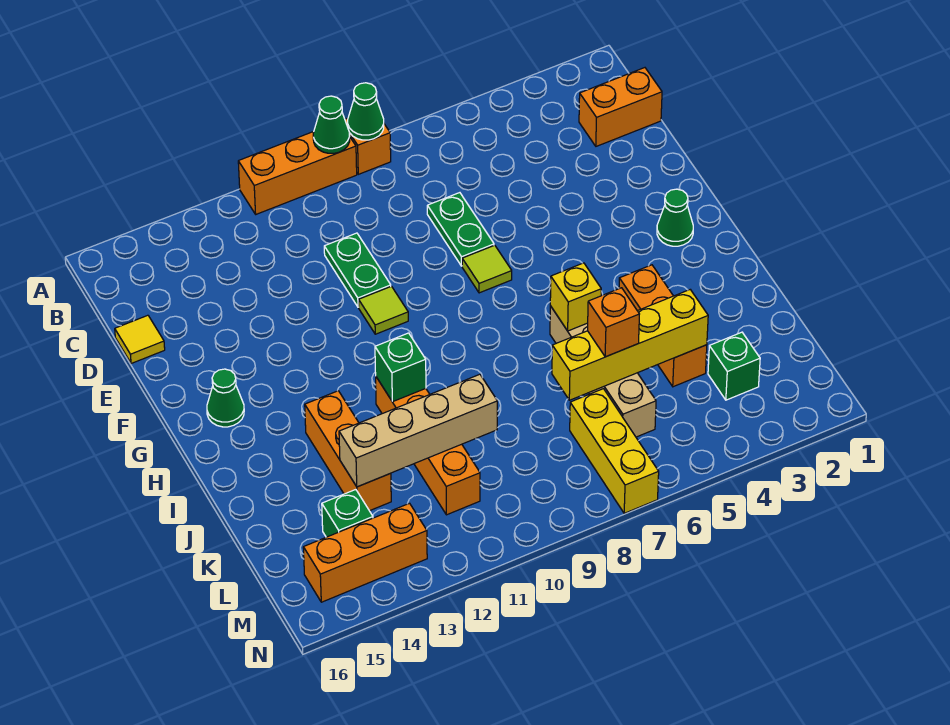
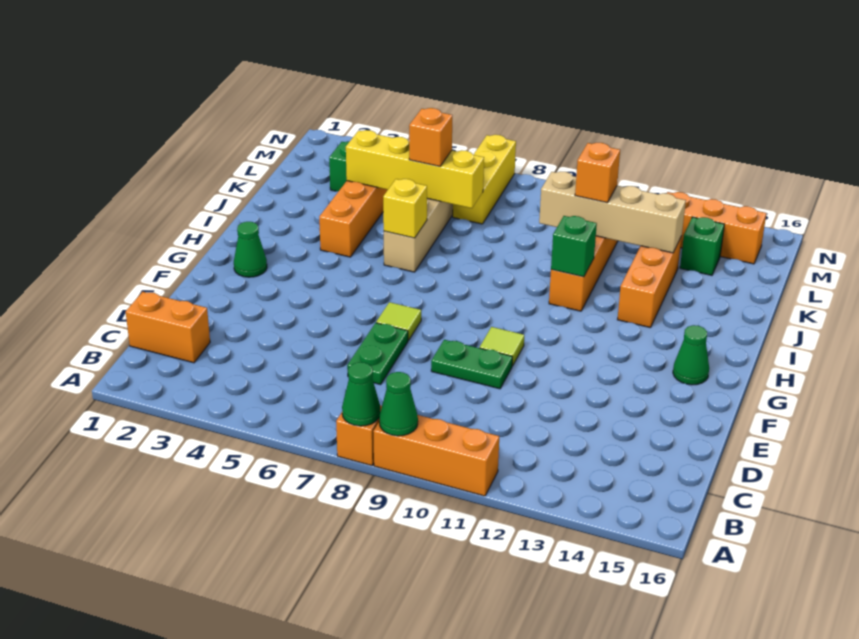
green plate D10:E10 level 1 -> green plate E9:E10 level 1
yellow tile D16 level 1 -> none
none -> orange brick K11 level 3

